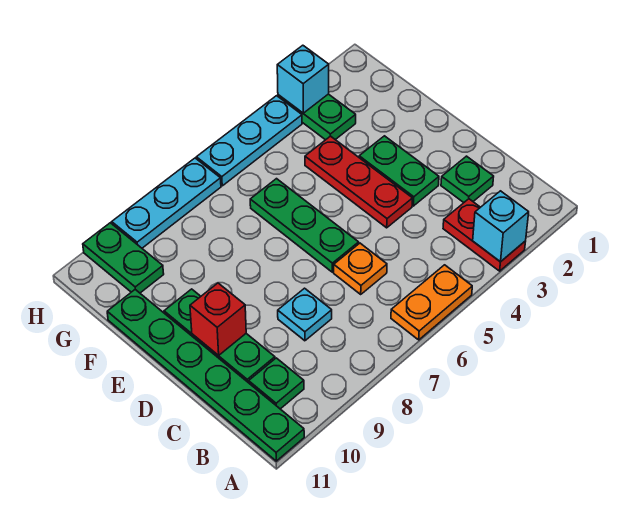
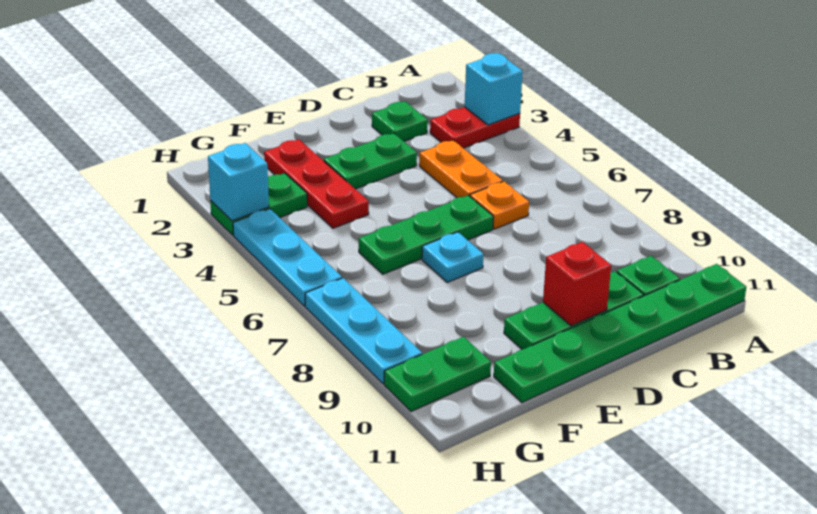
orange plate A5:A6 level 1 -> orange plate C4:C5 level 1
cyan plate C8 level 1 -> cyan plate E7 level 1
red plate D4:F4 level 1 -> red plate F2:F4 level 1

